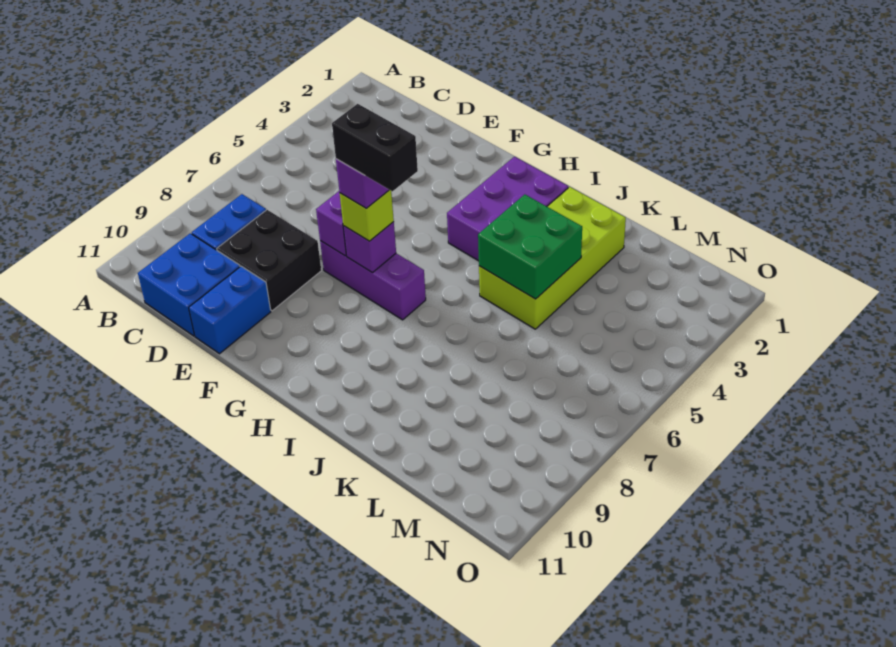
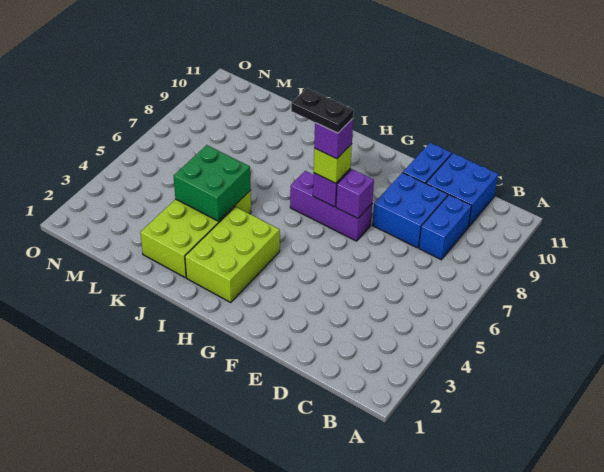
black brick D8:E9 level 1 -> blue brick D8:E9 level 1
black brick G7:H7 level 5 -> black plate G7:H7 level 5
purple brick H2:I4 level 1 -> lime brick H2:I4 level 1

